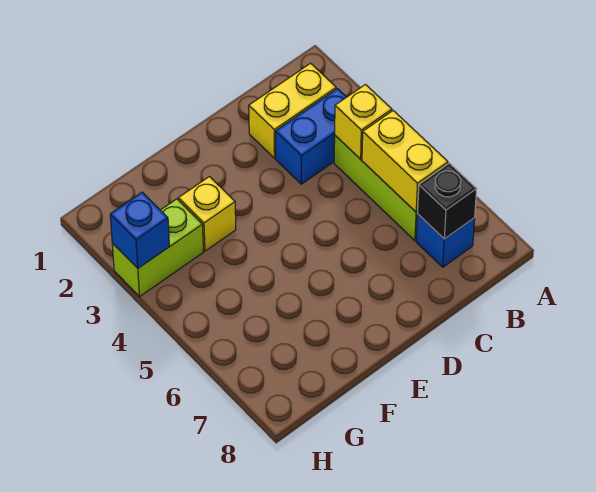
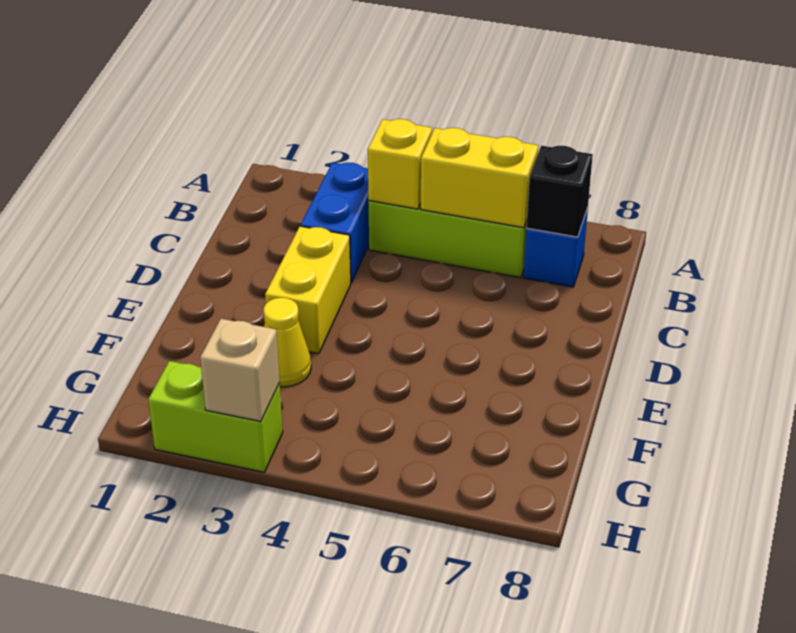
yellow brick B2:C2 level 1 -> yellow brick D3:E3 level 1
yellow brick F3 level 1 -> yellow cone F3 level 1
lime brick G3:H3 level 1 -> lime brick H2:H3 level 1
blue brick H3 level 2 -> tan brick H3 level 2

